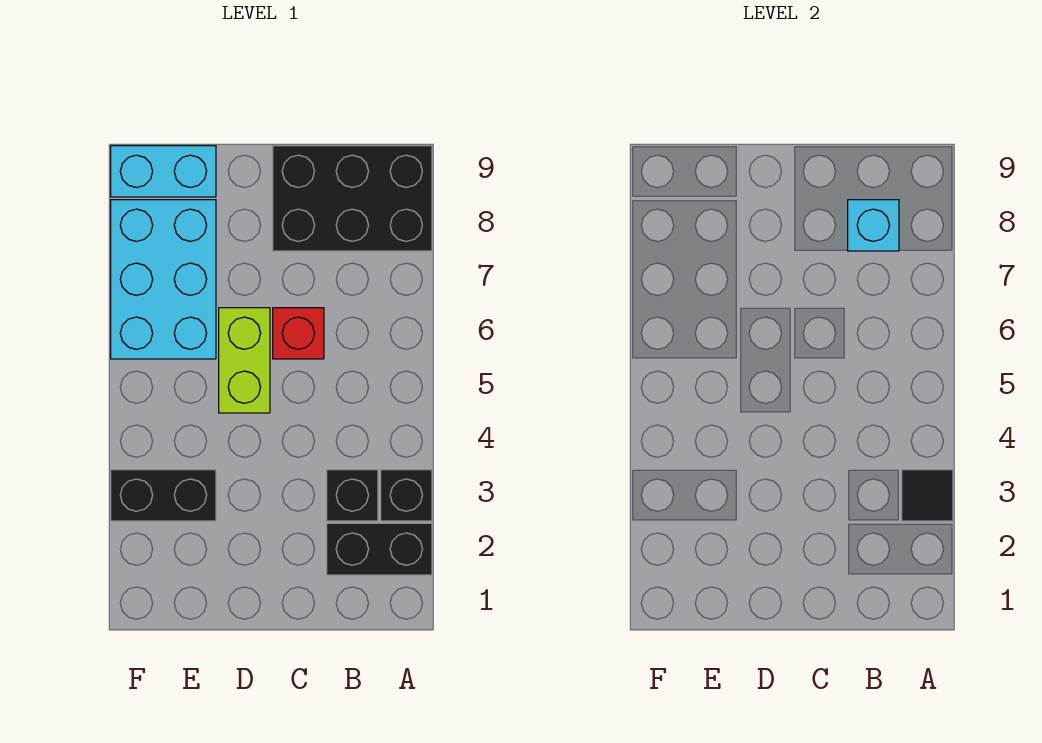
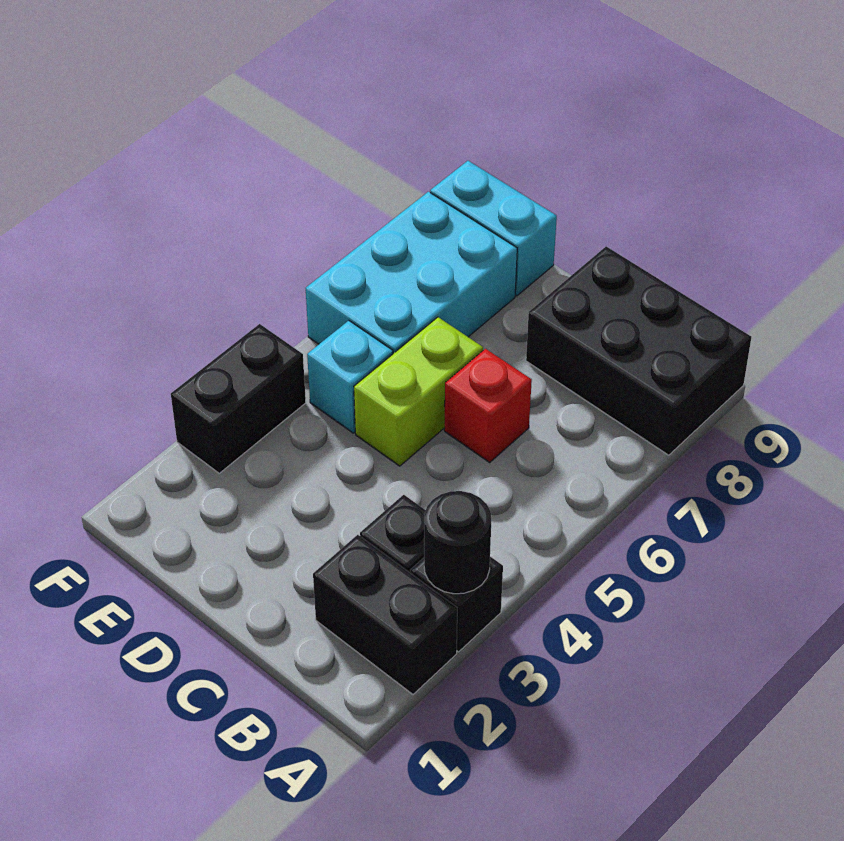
black tile A3 level 2 -> black round brick A3 level 2
cyan brick B8 level 2 -> cyan brick E5 level 1
black brick E3:F3 level 1 -> black brick F3:F4 level 1

